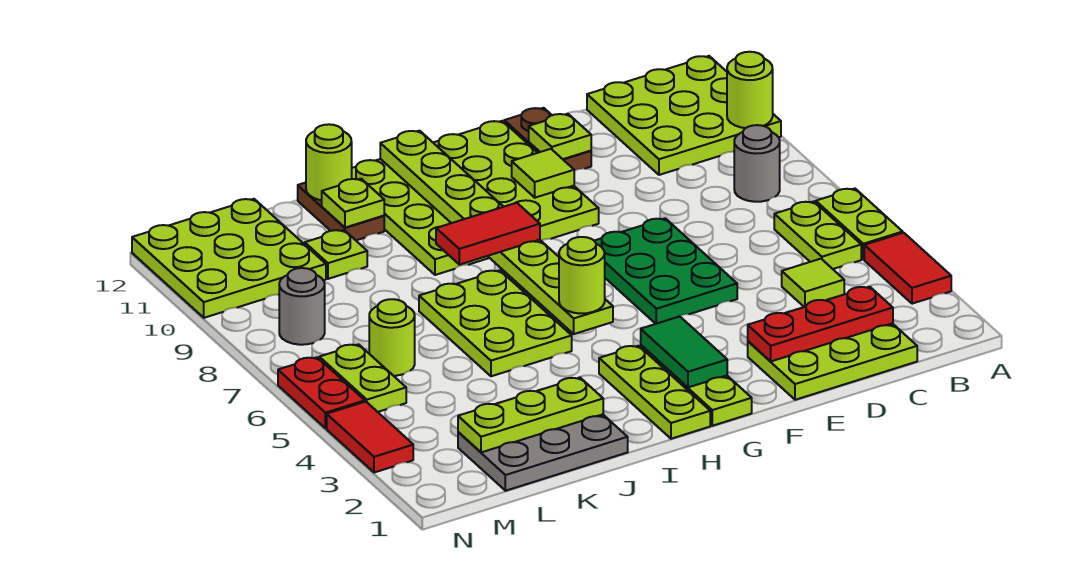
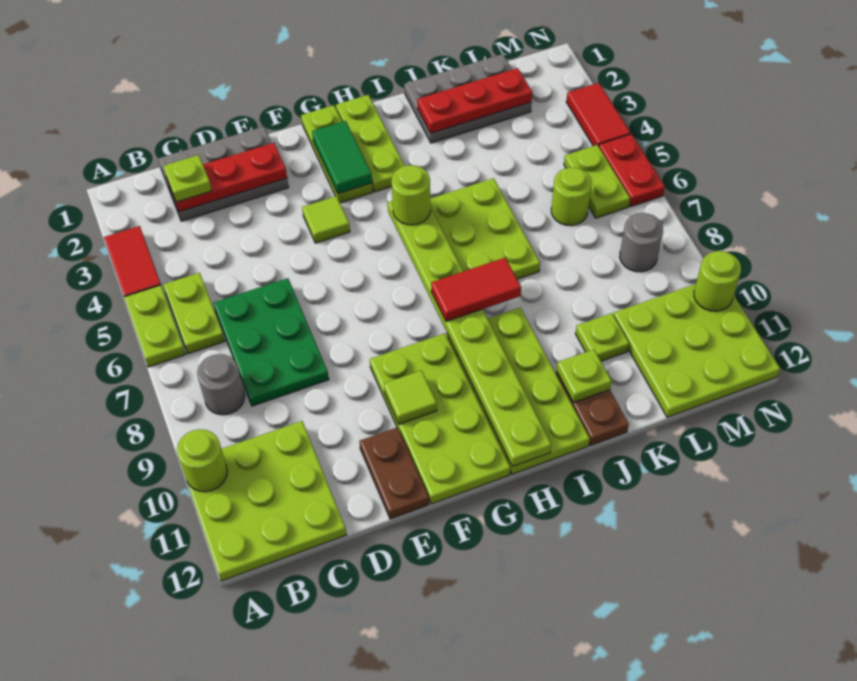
lime plate C1:E2 level 1 -> grey plate C1:E2 level 1
lime tile C4 level 1 -> lime tile F4 level 1
green plate E5:F7 level 1 -> green plate C6:D8 level 1
lime plate E11 level 2 -> lime plate C2 level 3
lime plate J2:L2 level 2 -> red plate J2:L2 level 2
lime round brick J12 level 2 -> lime round brick N10 level 2

